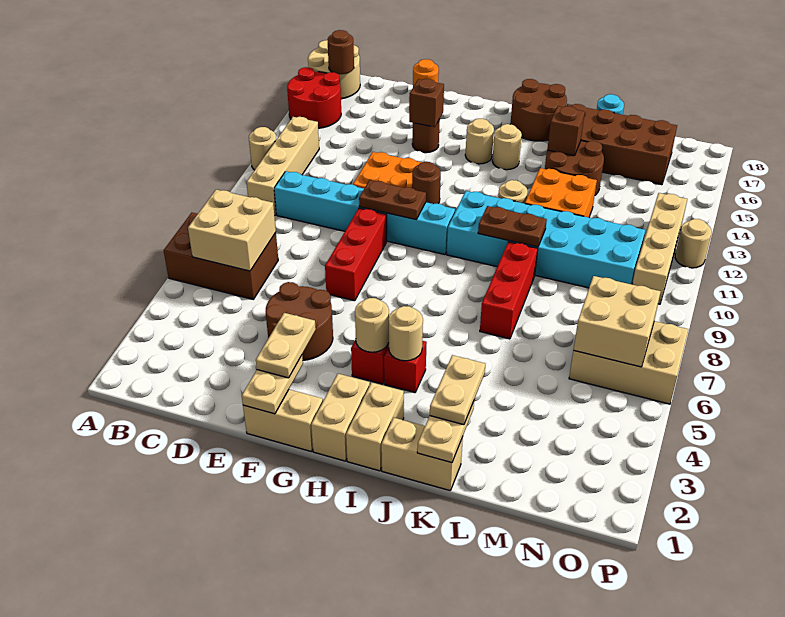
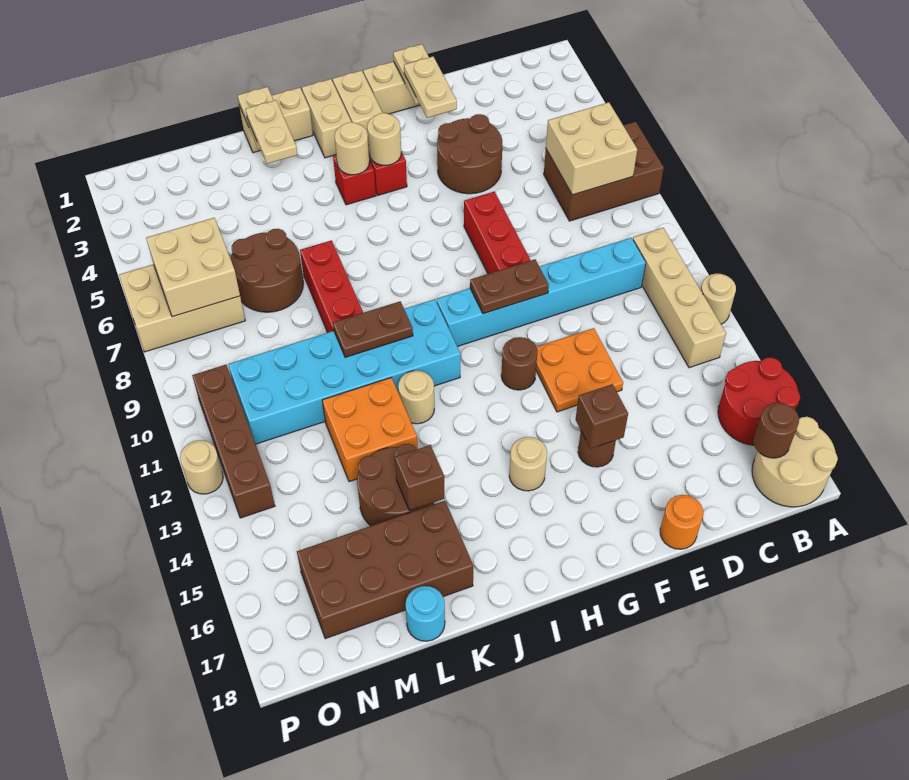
tan round brick I15 level 1 -> none
brown round brick I17:J18 level 1 -> brown round brick L6:M7 level 1
tan brick O10:O13 level 1 -> brown brick O10:O13 level 1

